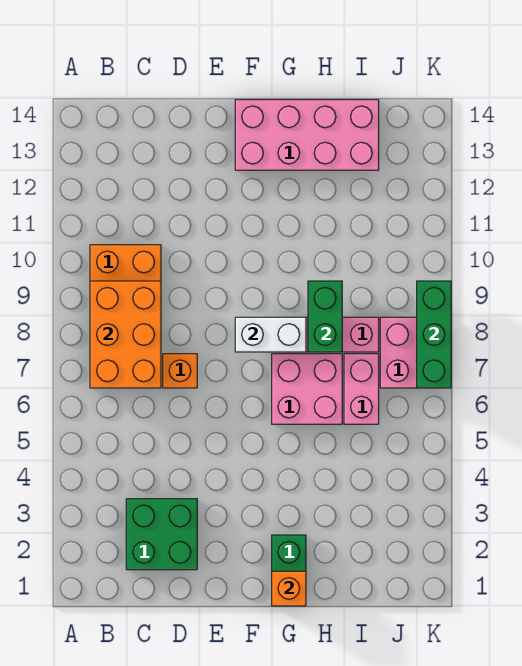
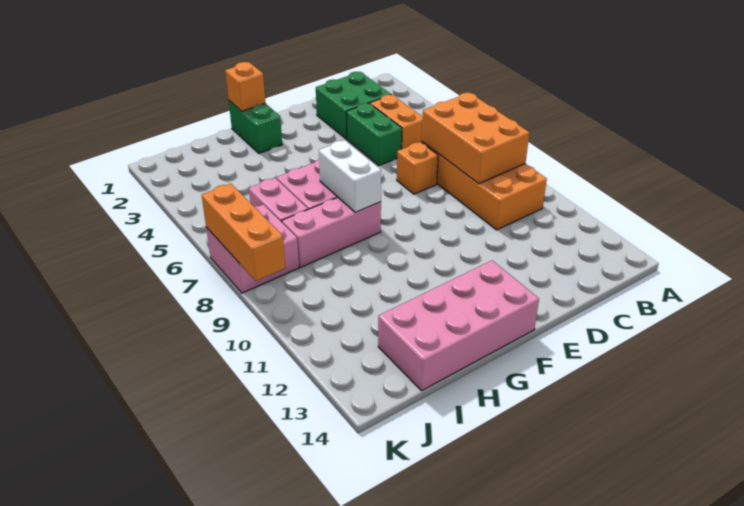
none -> orange brick C4:C5 level 1
white brick F8:G8 level 2 -> white brick G7:G8 level 2
green brick H8:H9 level 2 -> green brick D4:D5 level 1
green brick K7:K9 level 2 -> orange brick K7:K9 level 2

